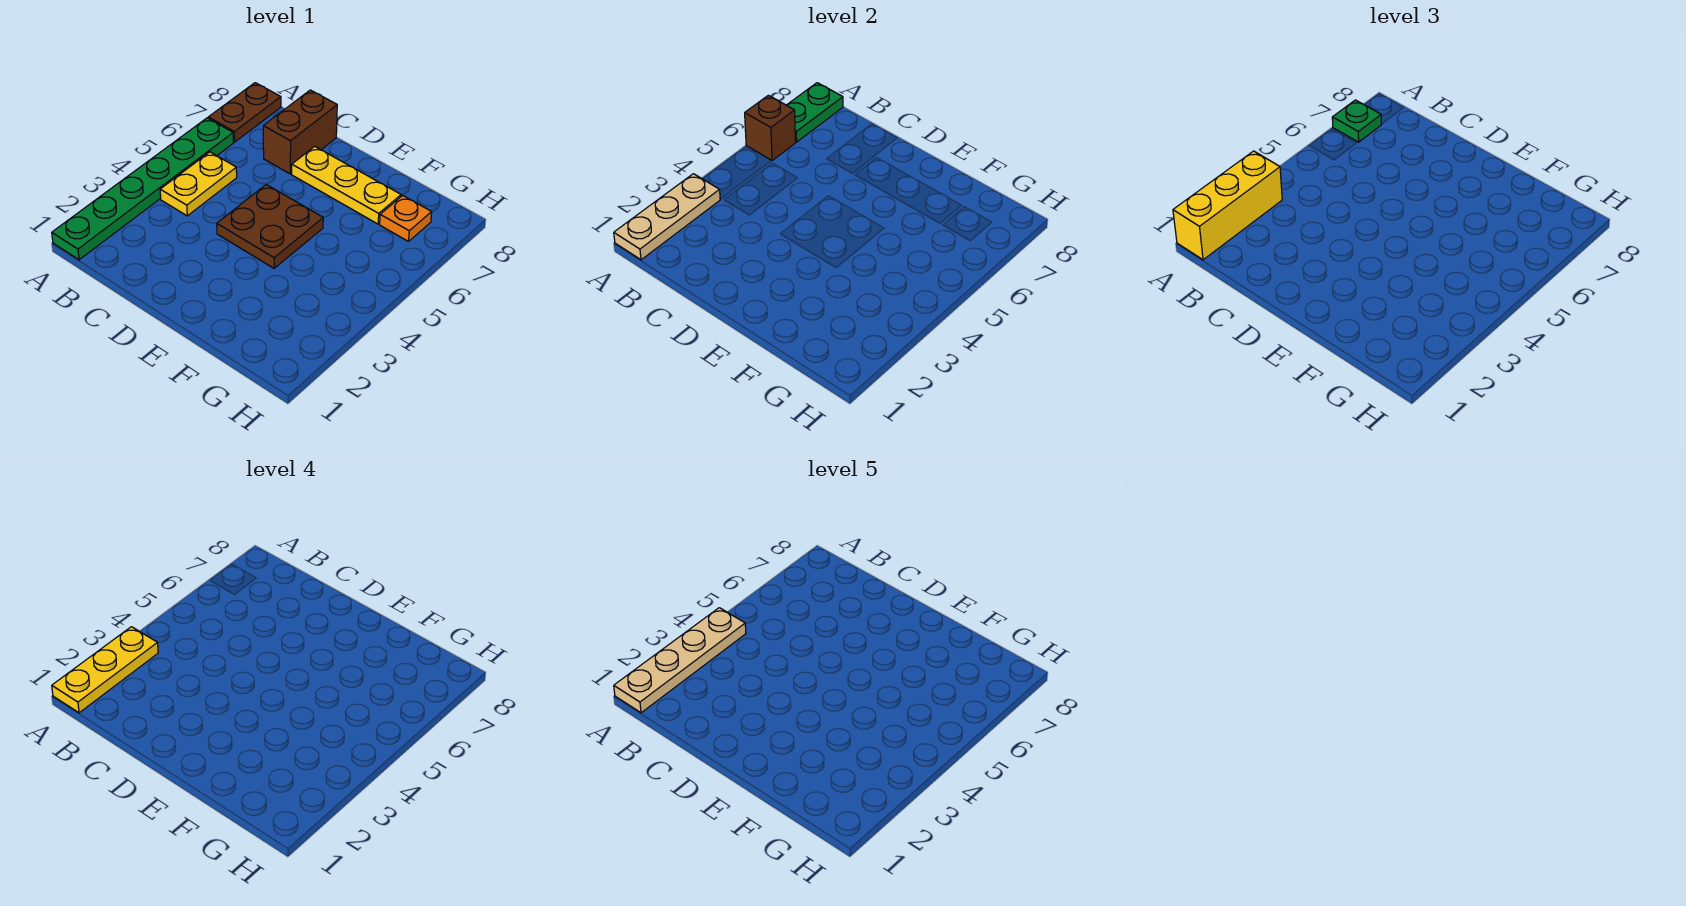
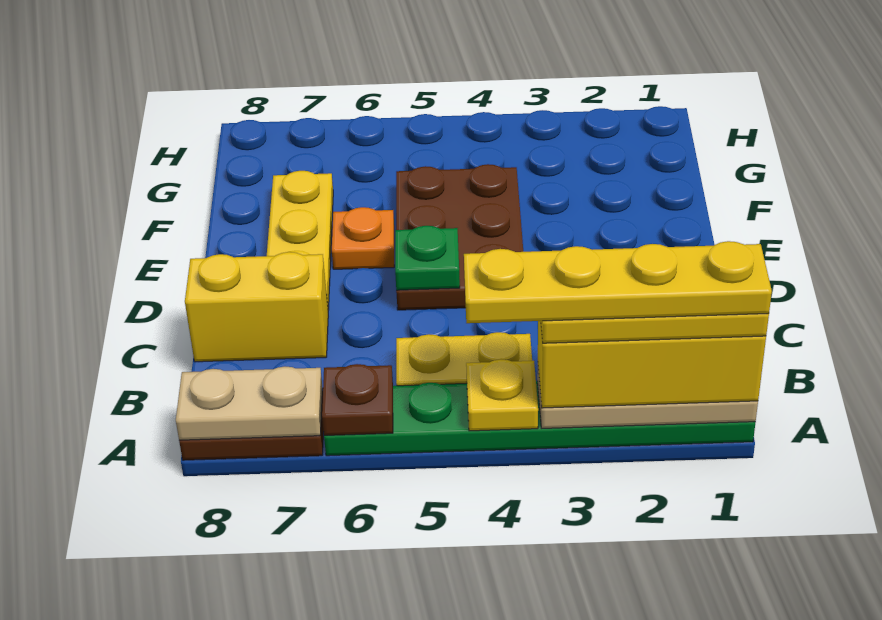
tan plate A1:A4 level 5 -> yellow plate A1:A4 level 5
none -> yellow plate A4 level 2
brown brick A6 level 2 -> brown plate A6 level 2
green plate A7:A8 level 2 -> tan plate A7:A8 level 2
green plate A7 level 3 -> green plate D5 level 2
brown brick C7:C8 level 1 -> yellow brick C7:C8 level 1
brown plate D4:E5 level 1 -> brown plate D4:F5 level 1
orange plate G7 level 1 -> orange plate E6 level 1

